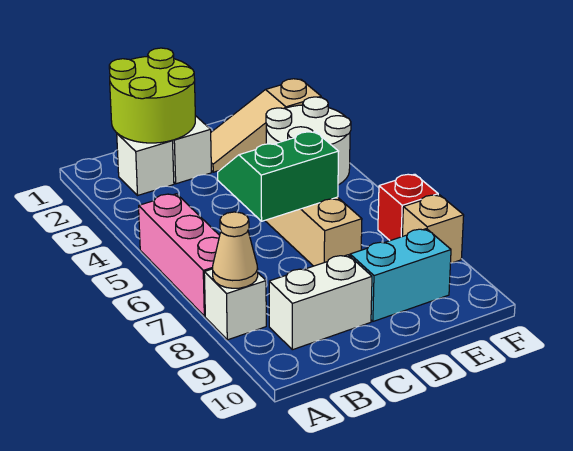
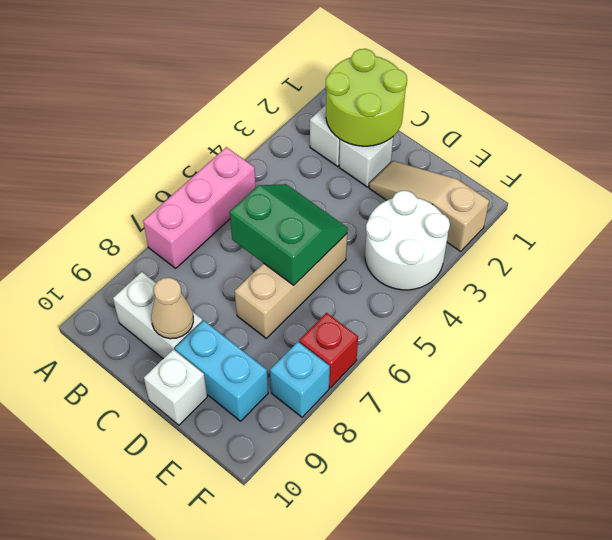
white brick A8 level 1 -> white brick D10 level 1
tan cone A8 level 2 -> tan cone C9 level 2
tan brick F8 level 1 -> cyan brick F8 level 1

